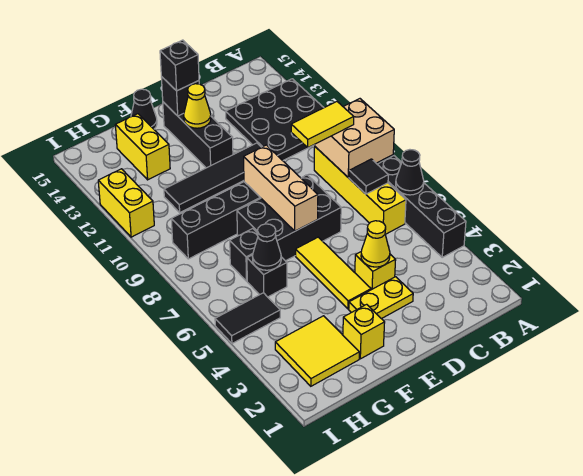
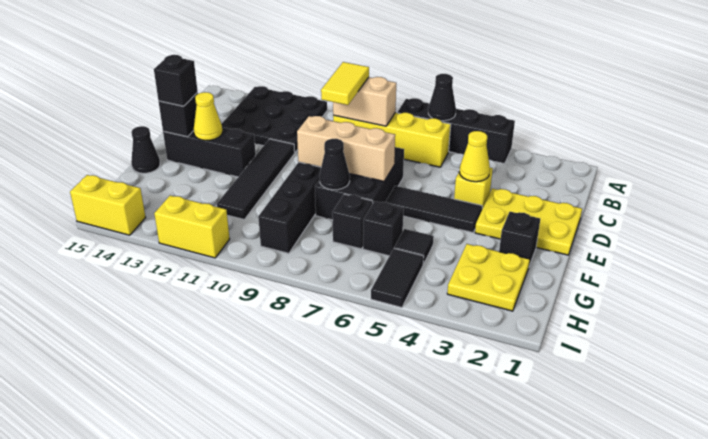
tan brick A8:B9 level 2 -> tan brick B8:B9 level 2
black tile B7 level 2 -> black tile G5 level 1
yellow plate D3:E3 level 1 -> yellow plate D1:E3 level 1
yellow tile E4:E6 level 1 -> black tile E4:E6 level 1
yellow brick F2 level 1 -> black brick F2 level 1
yellow tile G2:H3 level 1 -> yellow plate G2:H3 level 1
black cone G6 level 2 -> black cone F8 level 2
yellow brick G13:G14 level 1 -> yellow brick I14:I15 level 1

